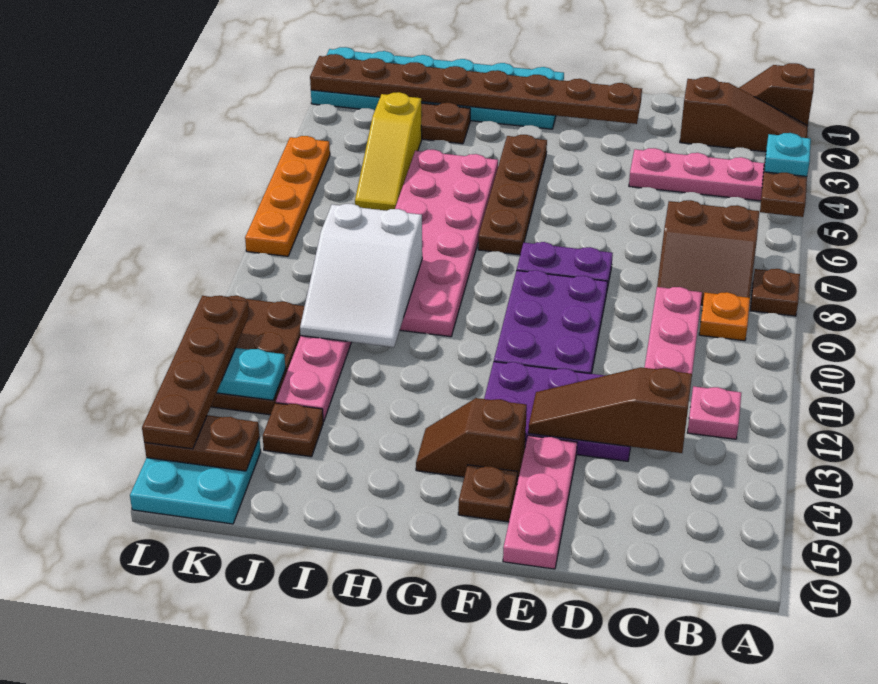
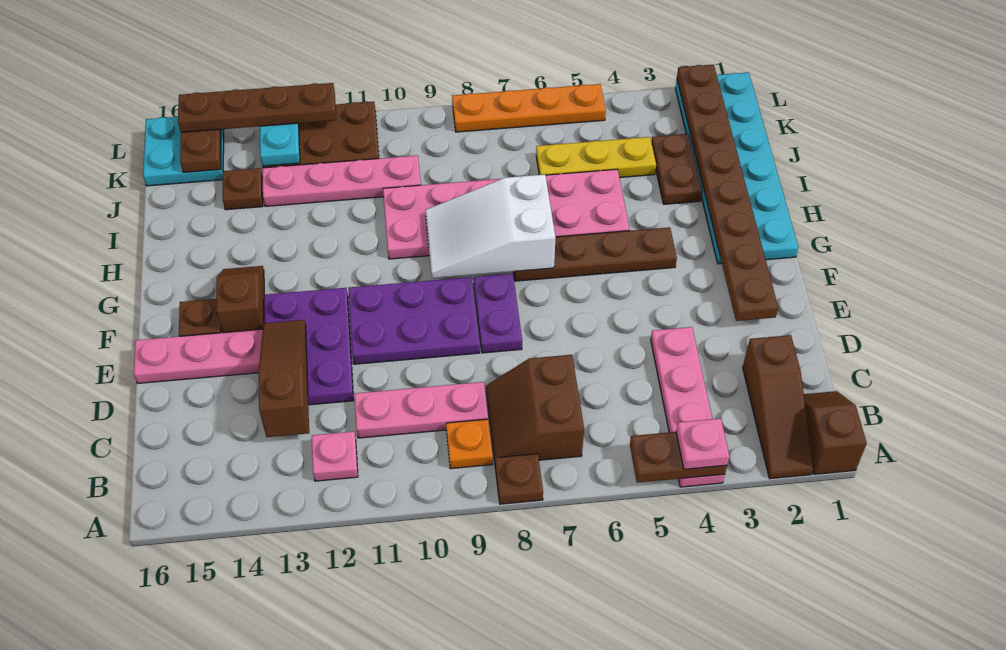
cyan plate A4 level 3 -> pink plate A4 level 3
white slope I9:J11 level 2 top 9 -> white slope G7:H9 level 2 top 7
yellow slope J4:J6 level 1 top 4 -> yellow plate J4:J6 level 1

